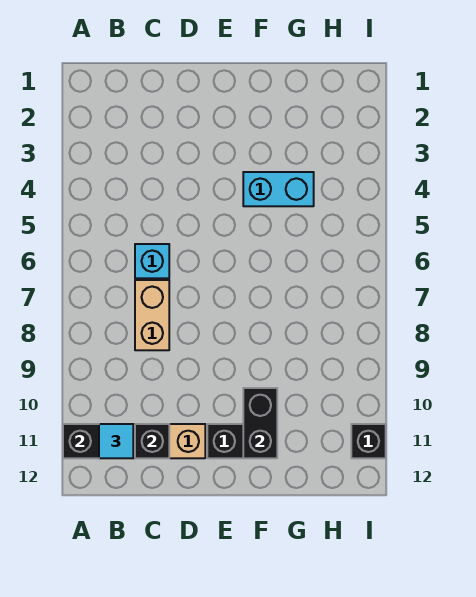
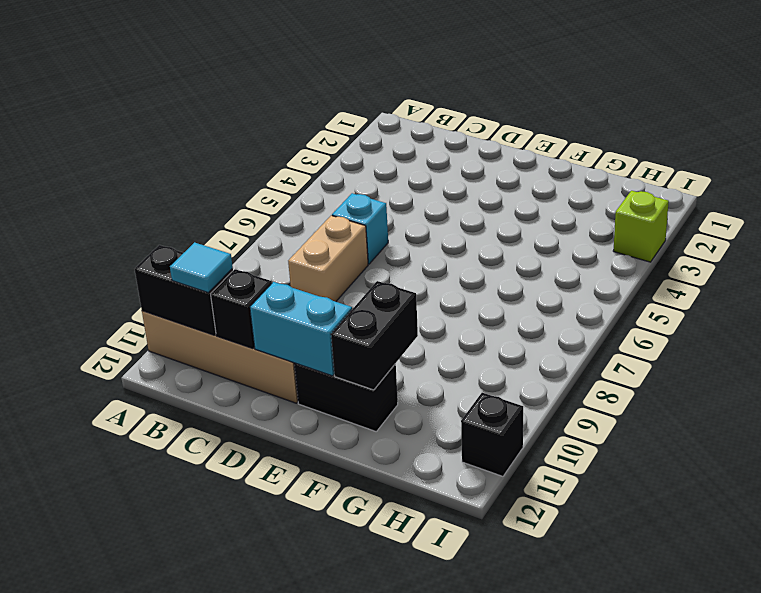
cyan brick F4:G4 level 1 -> cyan brick D11:E11 level 2
none -> lime brick I3 level 1

